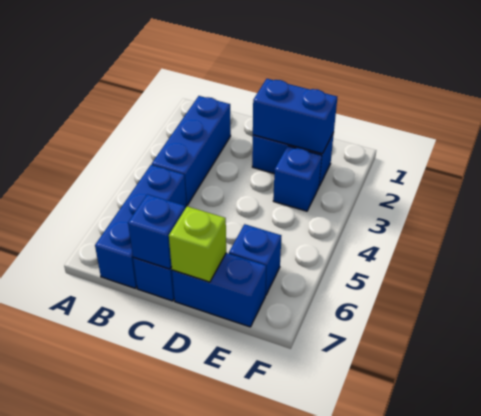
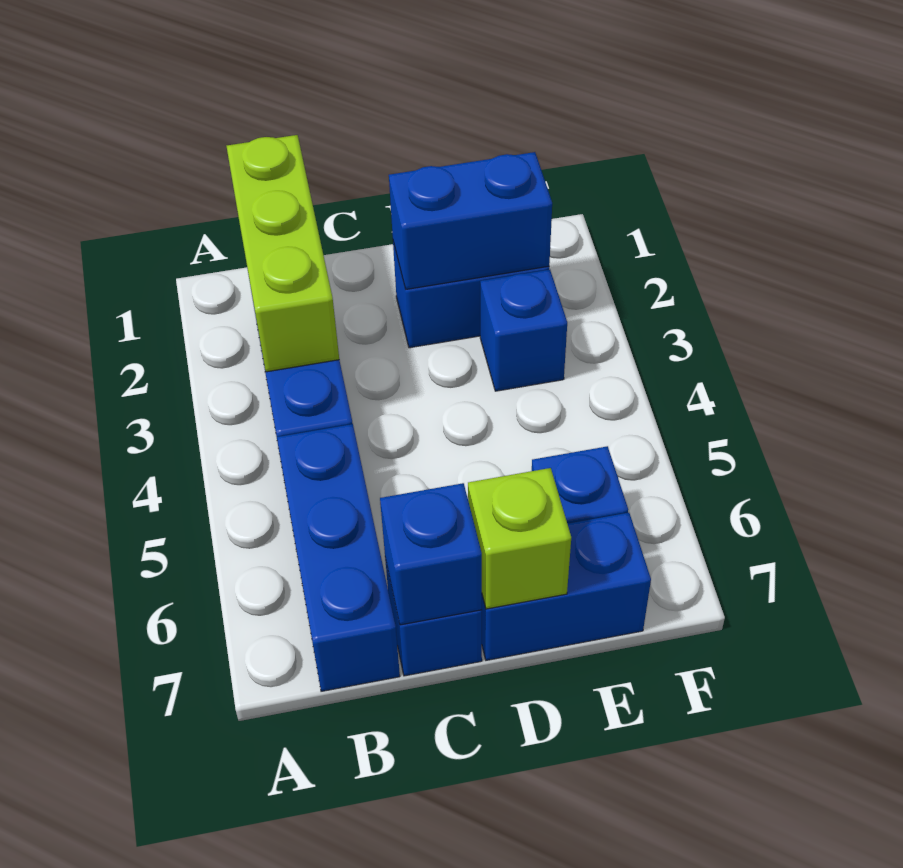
none -> lime brick B1:B3 level 2

